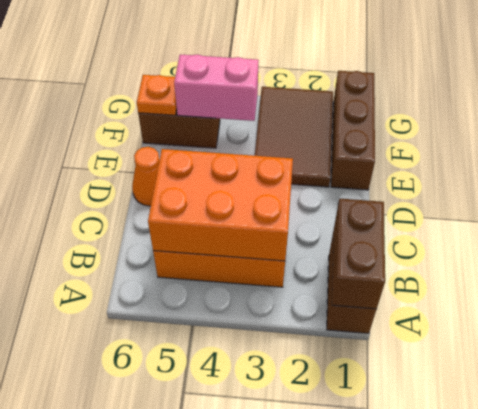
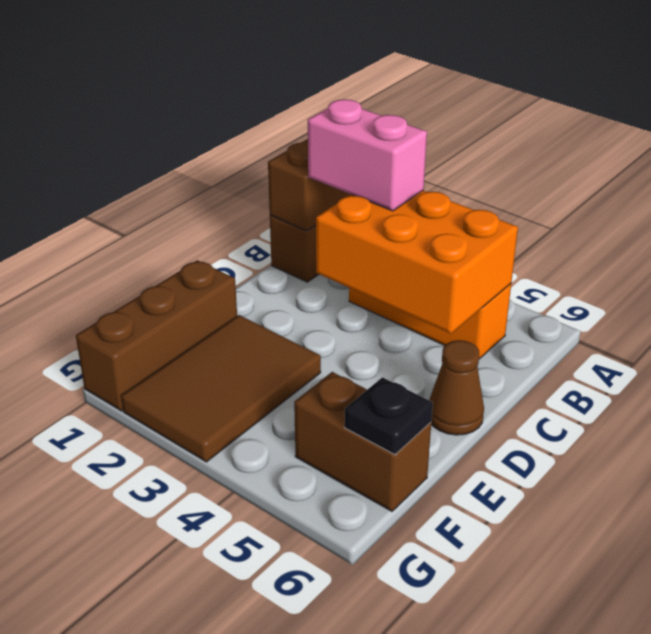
orange cone D6 level 1 -> brown cone D6 level 1
pink brick F4:F5 level 2 -> pink brick B2:B3 level 3
orange plate F6 level 2 -> black plate F6 level 2

